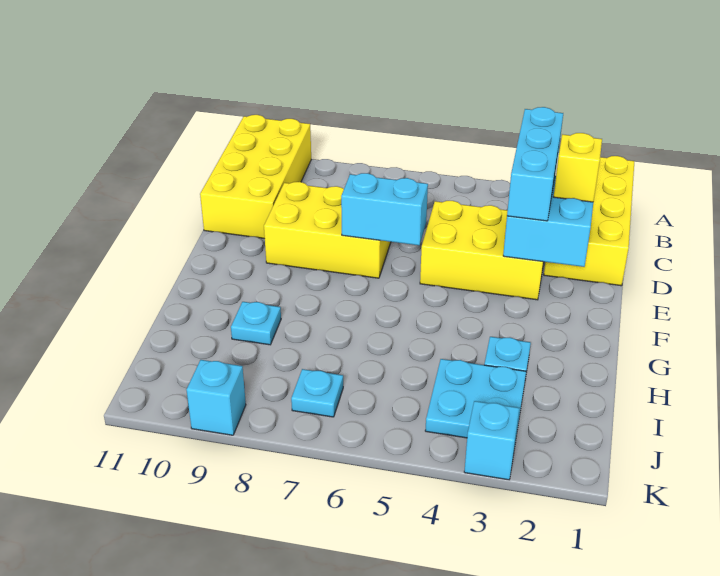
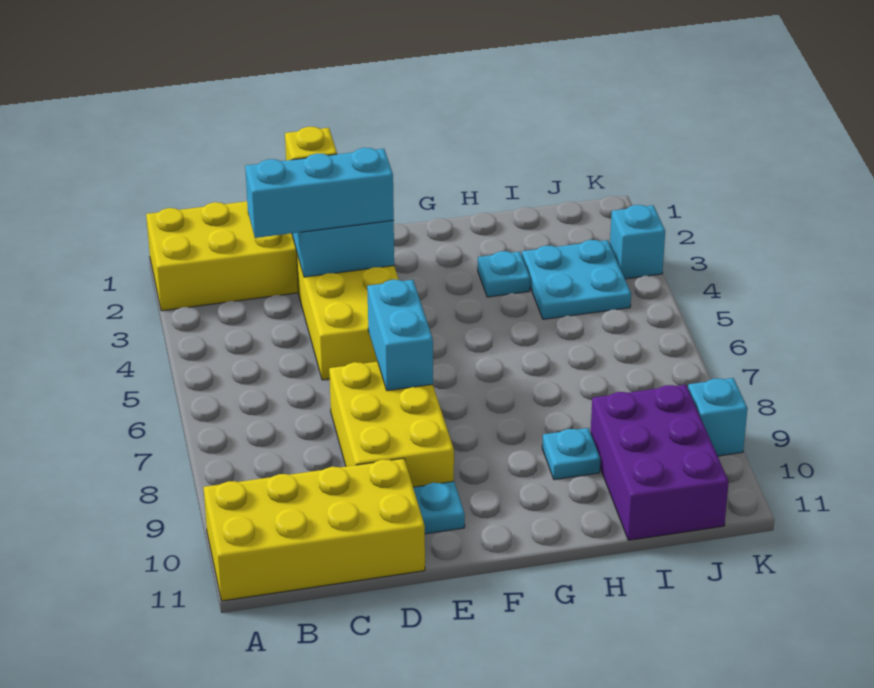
none -> purple brick I9:J11 level 1
cyan plate J7 level 1 -> cyan plate E10 level 1

